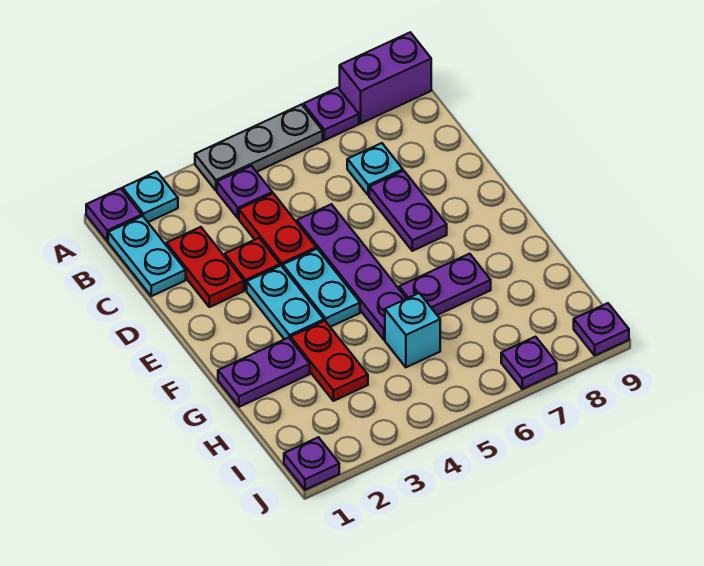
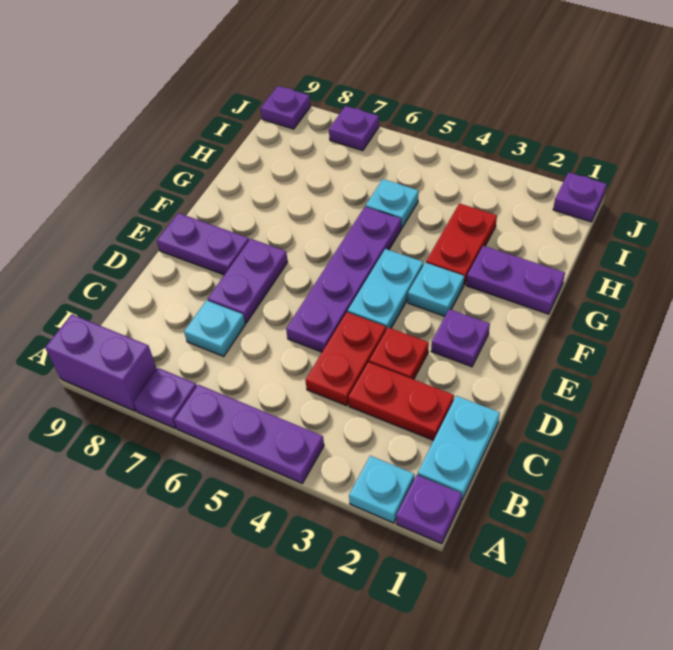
grey plate A4:A6 level 1 -> purple plate A4:A6 level 1
purple plate B4 level 1 -> purple plate E2 level 1
red plate C2:D2 level 1 -> red plate C2:C3 level 1
cyan plate E3:F3 level 1 -> cyan plate F3 level 1
purple plate G6:G7 level 1 -> purple plate E8:E9 level 1
cyan brick H5 level 1 -> cyan plate H5 level 1

